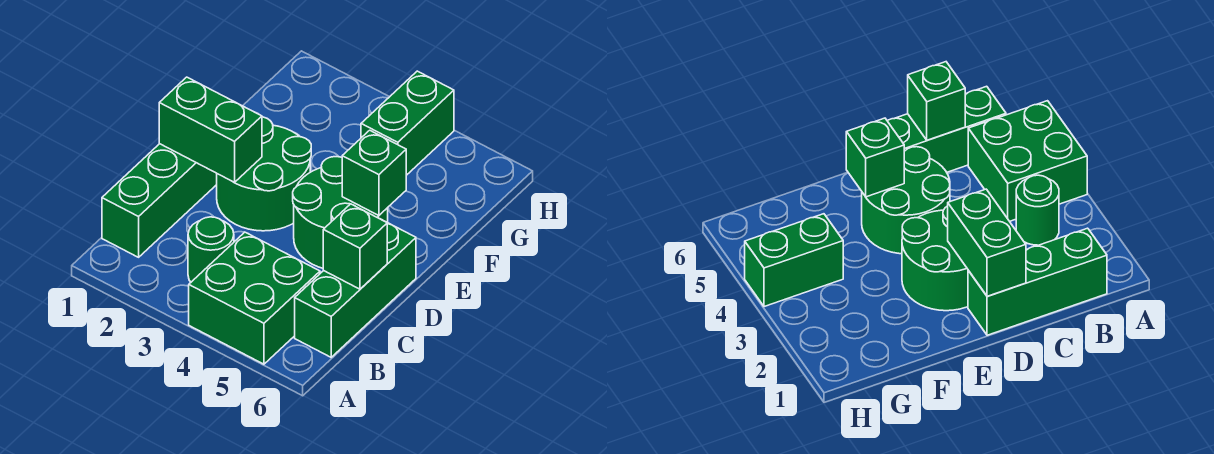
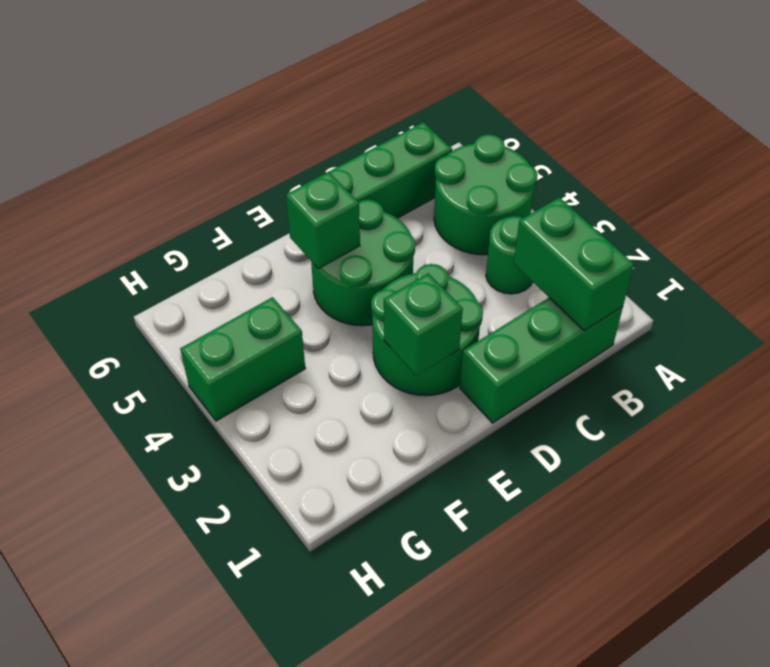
green brick A4:B5 level 1 -> green round brick A4:B5 level 1
green brick C6 level 2 -> green brick E2 level 2
green brick D1:D2 level 2 -> green brick B1:B2 level 2

